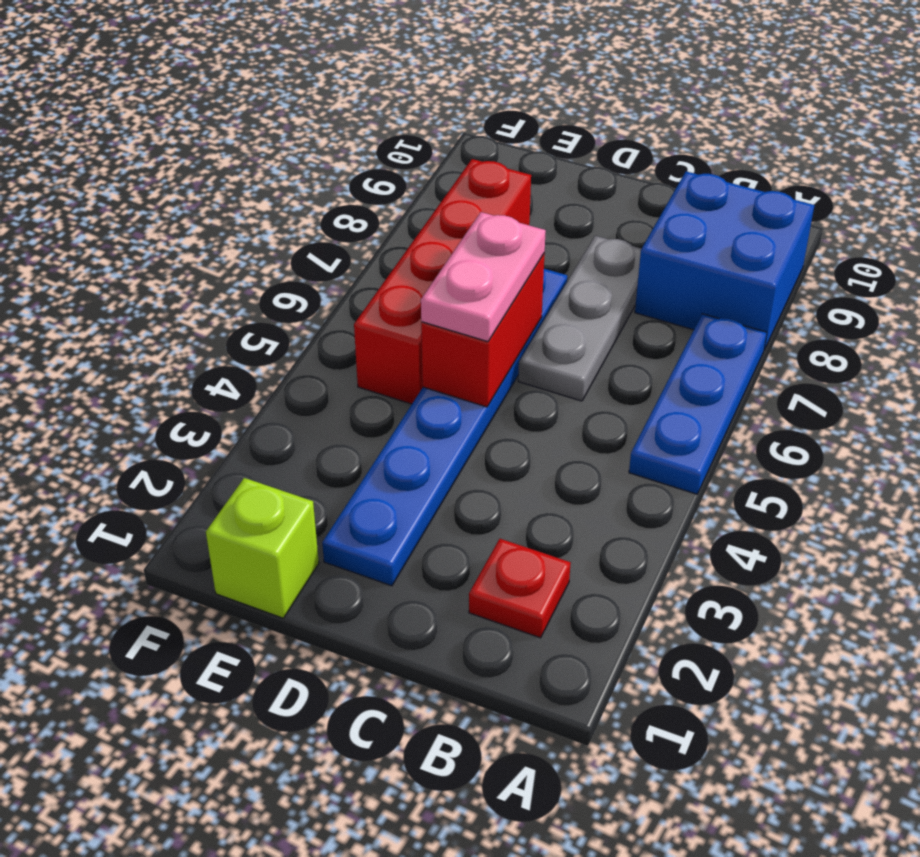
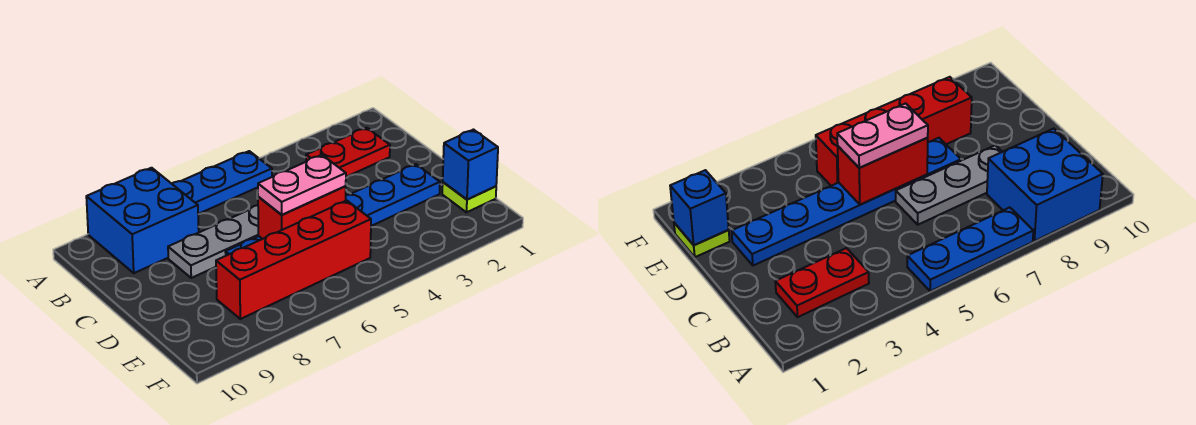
red plate B2 level 1 -> red plate B2:B3 level 1
lime brick E1 level 1 -> lime plate E1 level 1
none -> blue brick E1 level 2

